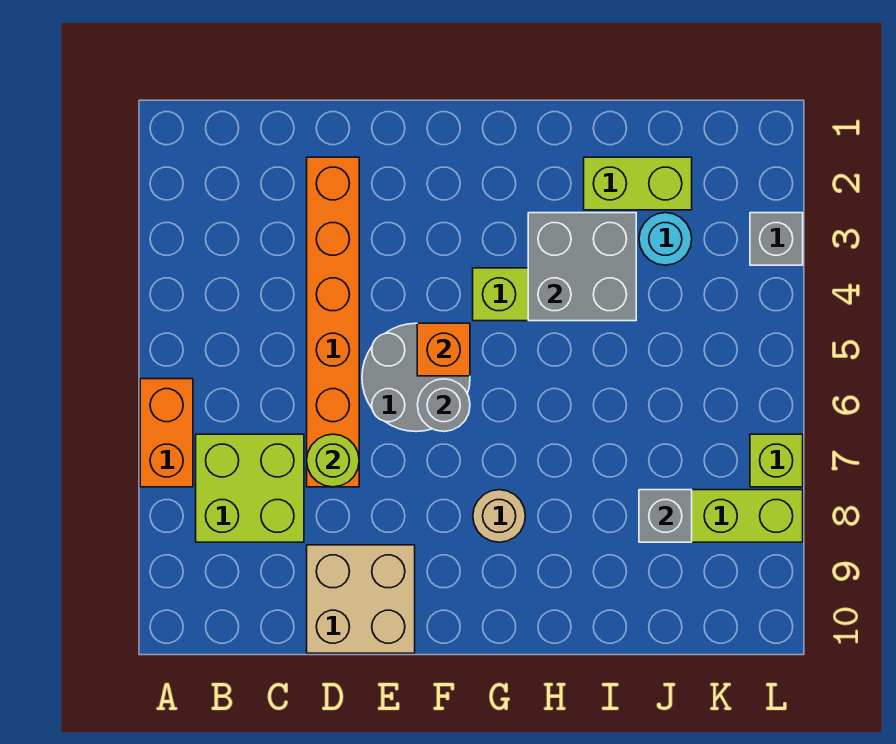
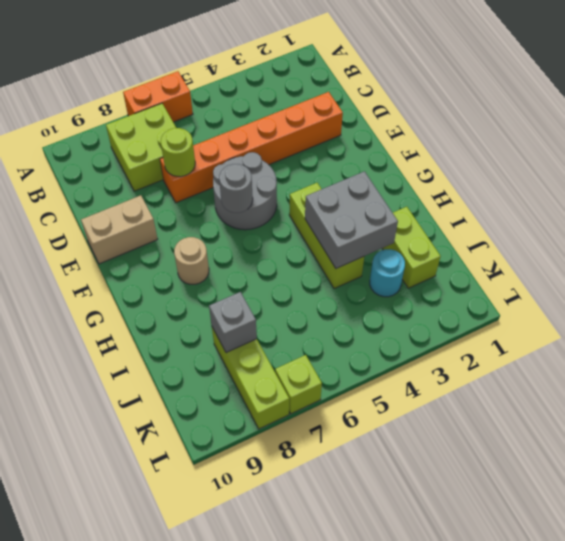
tan brick D9:E10 level 1 -> tan brick E9:E10 level 1
orange brick F5 level 2 -> none
grey brick L3 level 1 -> none

